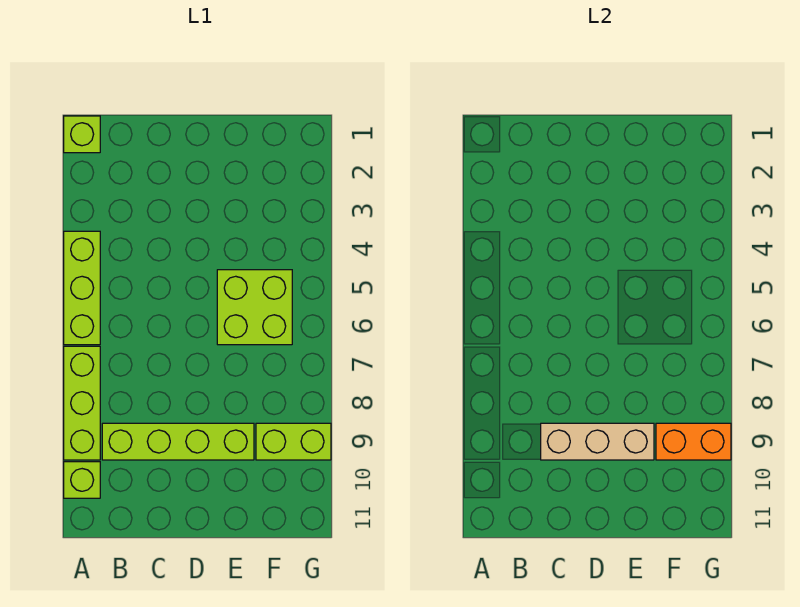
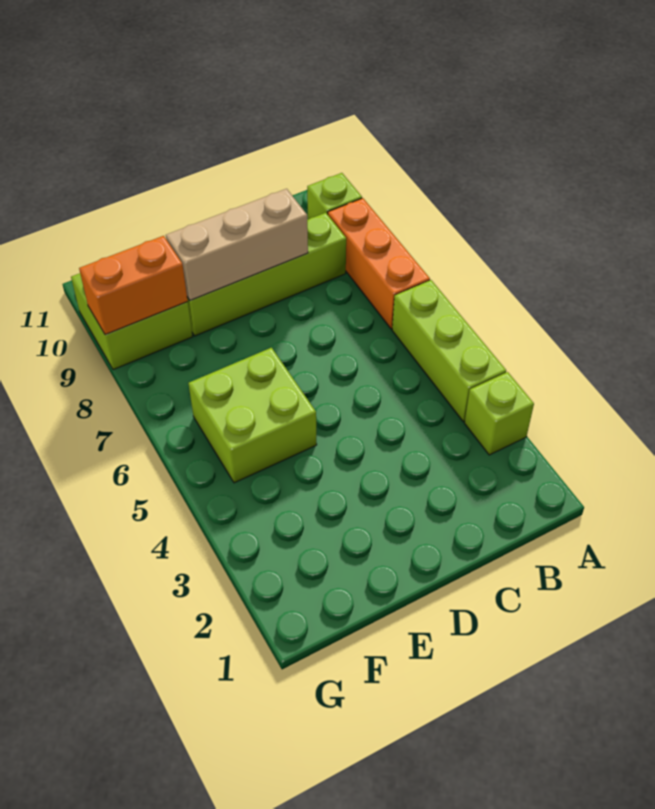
lime brick A1 level 1 -> lime brick A3 level 1
lime brick A7:A9 level 1 -> orange brick A7:A9 level 1
lime brick F9:G9 level 1 -> lime brick F9:G10 level 1

